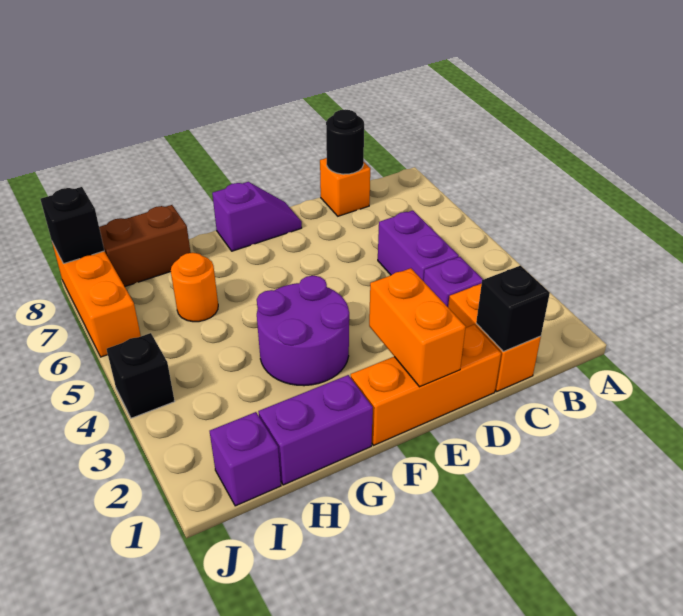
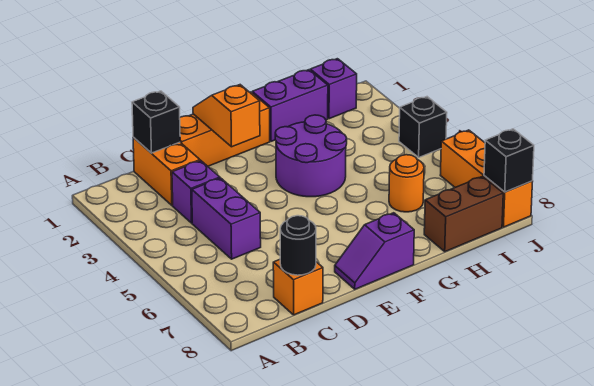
orange brick E1:E2 level 2 -> orange slope E1:E2 level 2 top 2

